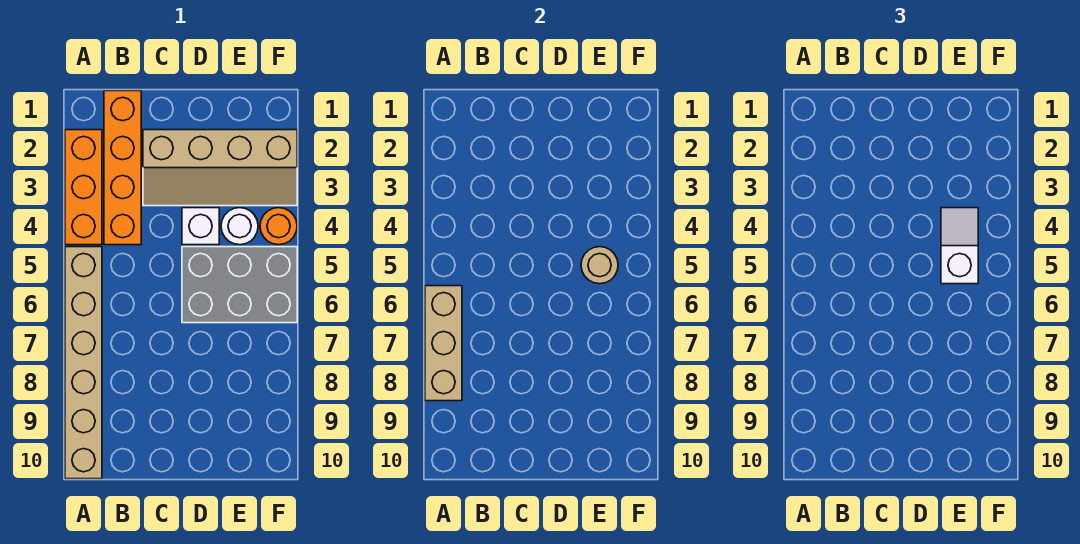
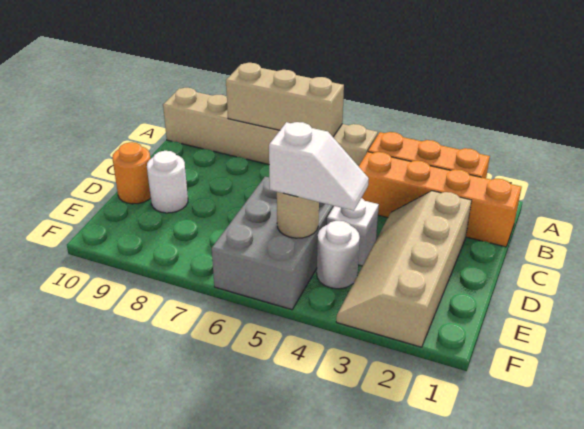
none -> white round brick D9 level 1
orange round brick F4 level 1 -> orange round brick D10 level 1

